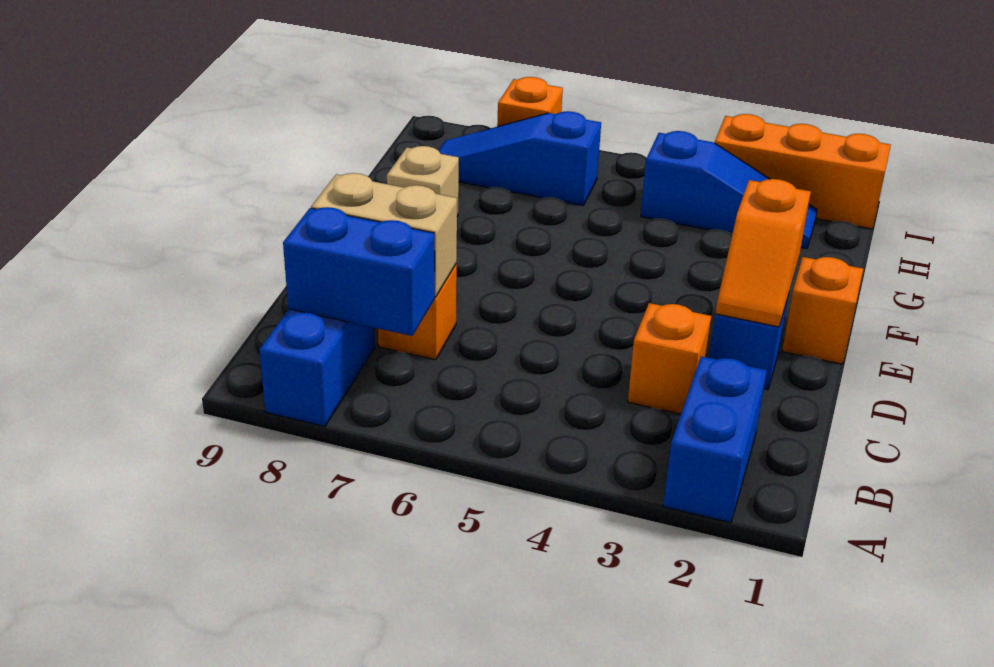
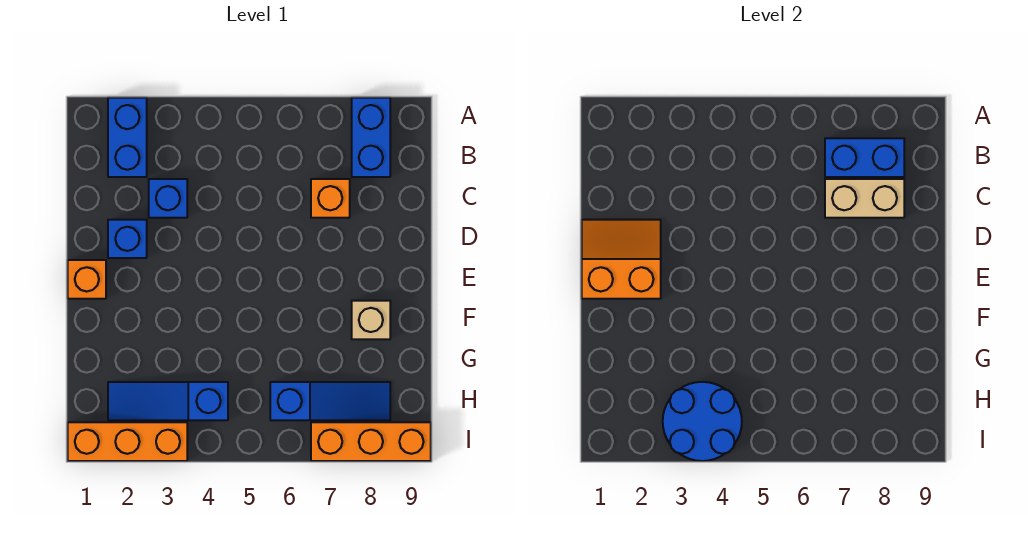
orange brick C3 level 1 -> blue brick C3 level 1
orange slope D2:E2 level 2 top E -> orange slope D1:E2 level 2 top E
none -> blue round brick H3:I4 level 2
orange brick I7 level 1 -> orange brick I7:I9 level 1

